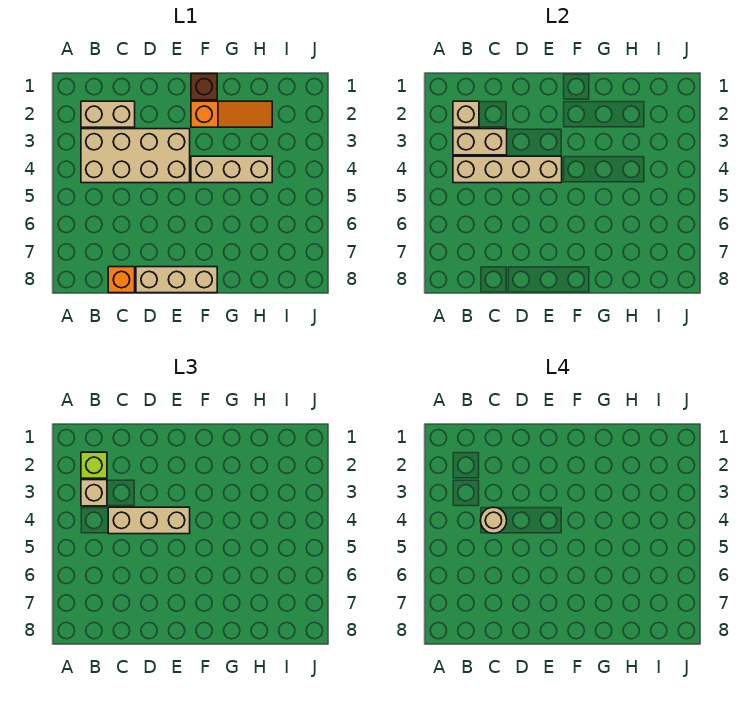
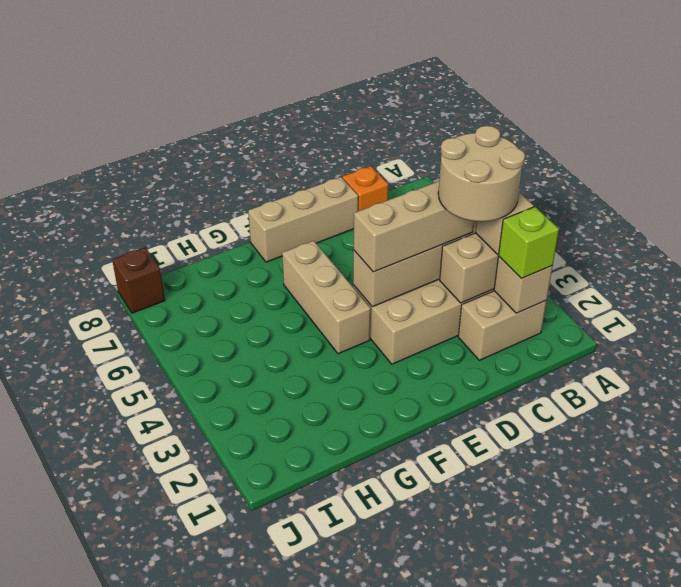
tan round brick C4 level 4 -> tan round brick B3:C4 level 4
brown brick F1 level 1 -> brown brick J8 level 1
orange slope F2:H2 level 1 top F -> none
tan brick F4:H4 level 1 -> tan brick F4:F6 level 1

